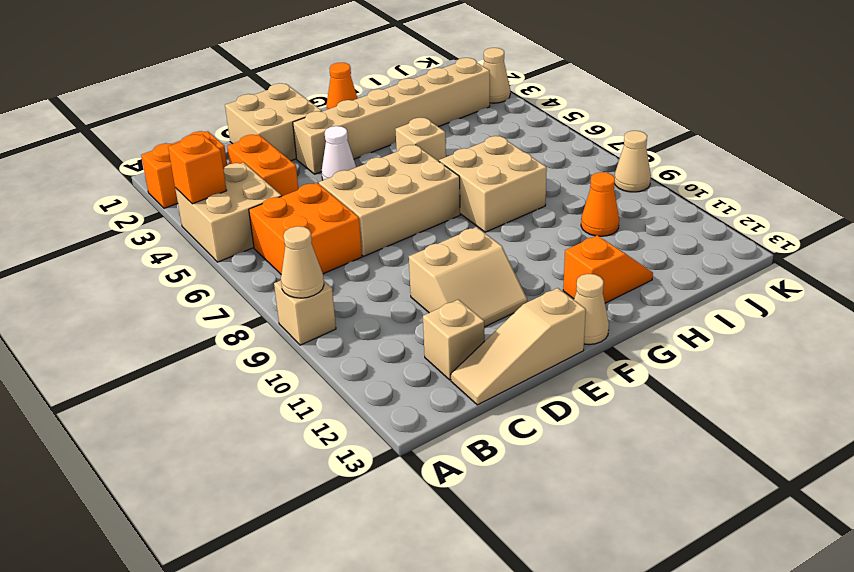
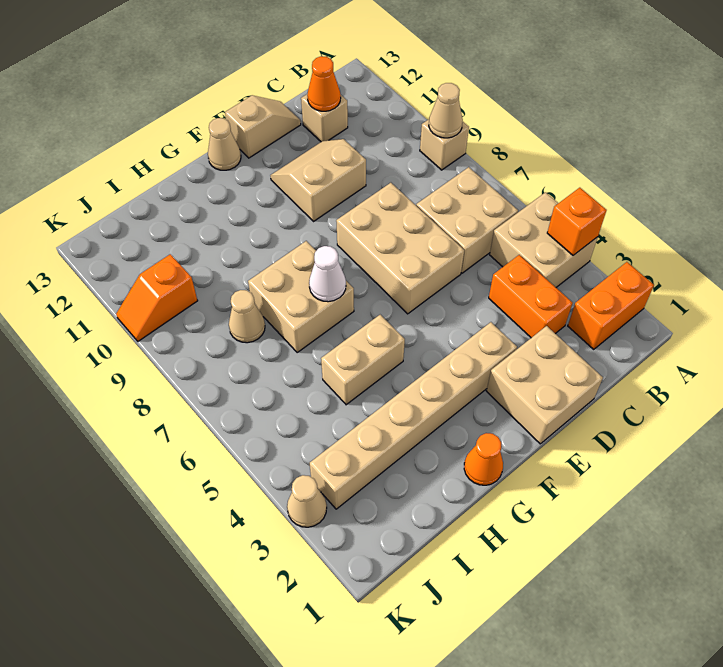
orange brick B6:C7 level 1 -> tan brick B6:C7 level 1
tan slope C13:E13 level 1 top E -> tan slope D13:E13 level 1 top E
tan brick D6:F7 level 1 -> tan brick D6:E8 level 1
white cone E4 level 1 -> white cone G7 level 2
tan brick G5 level 1 -> tan brick G5:H5 level 1
orange slope G12:H12 level 1 top G -> orange slope J10:K10 level 1 top J
orange cone I10 level 1 -> orange cone C12 level 2
tan cone K9 level 1 -> tan cone I8 level 1

